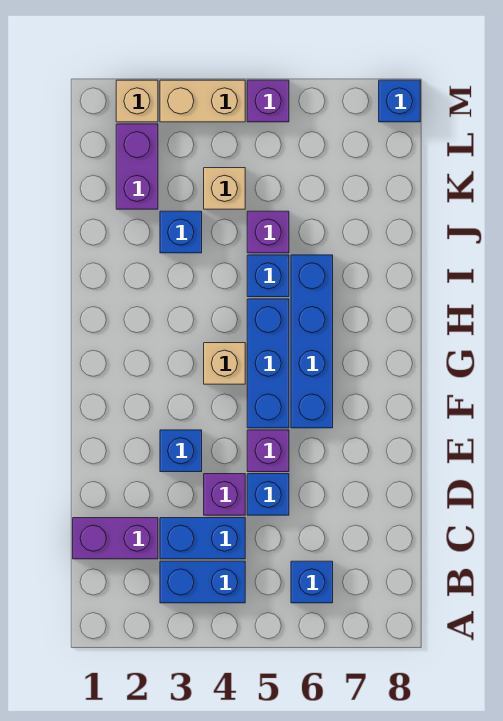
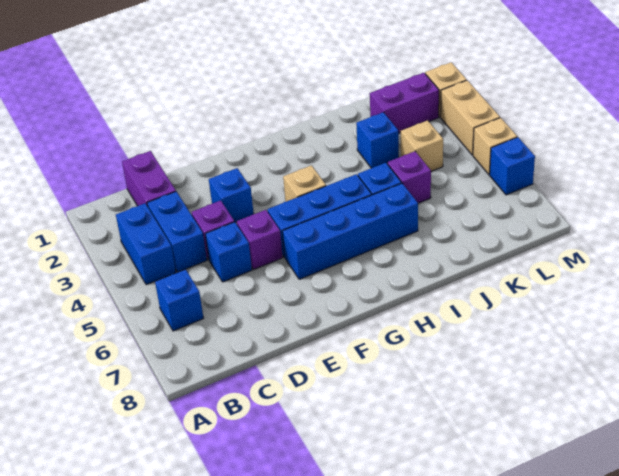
purple brick M5 level 1 -> tan brick M5 level 1
blue brick M8 level 1 -> blue brick M6 level 1

